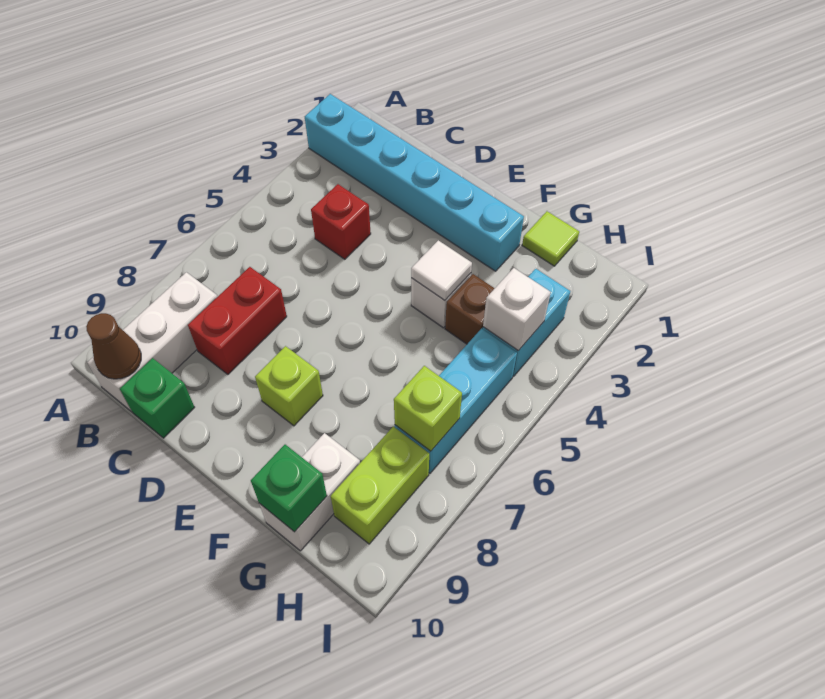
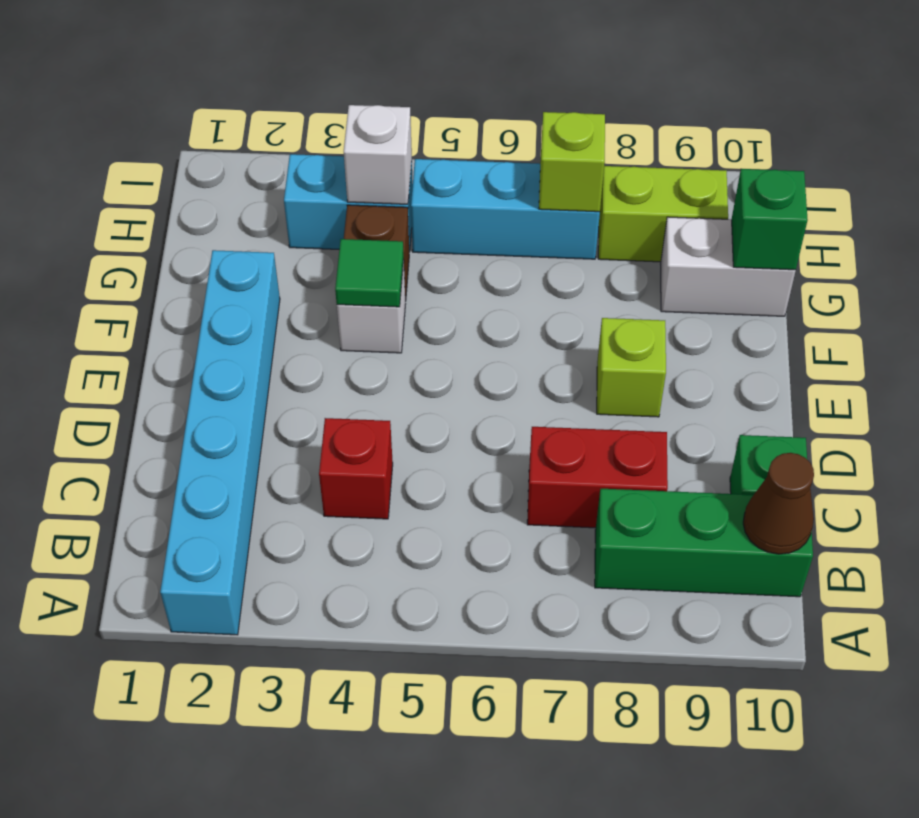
white brick B8:B10 level 1 -> green brick B8:B10 level 1
white tile F4 level 2 -> green tile F4 level 2
lime tile G1 level 1 -> none

